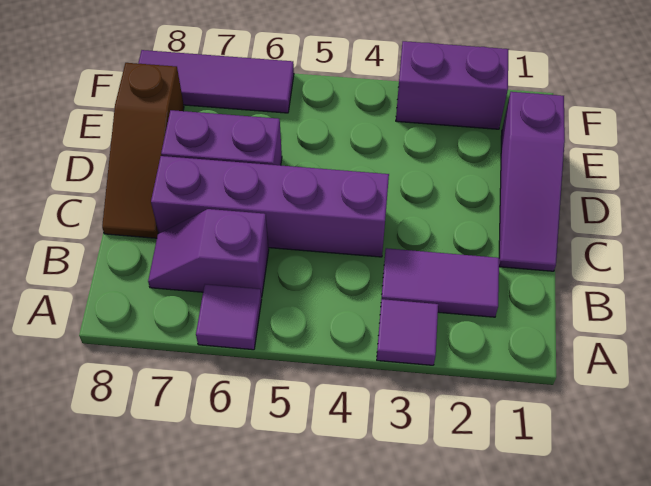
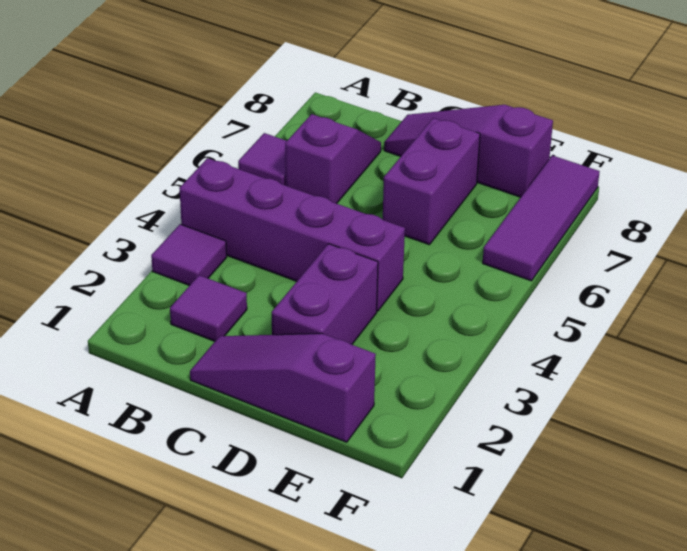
purple tile B2:B3 level 1 -> purple tile B2 level 1
purple brick C4:C7 level 1 -> purple brick A4:D4 level 1
brown slope C8:E8 level 1 top E -> purple slope C8:E8 level 1 top E
purple brick F2:F3 level 1 -> purple brick D2:D3 level 1

